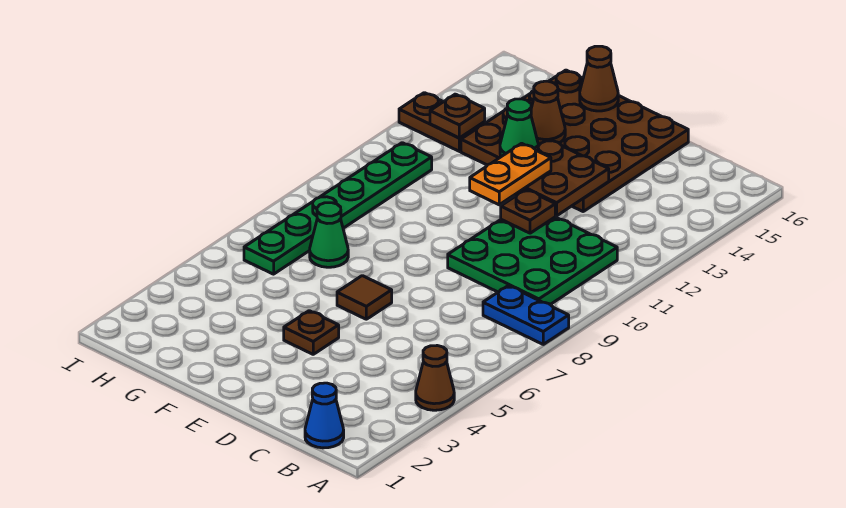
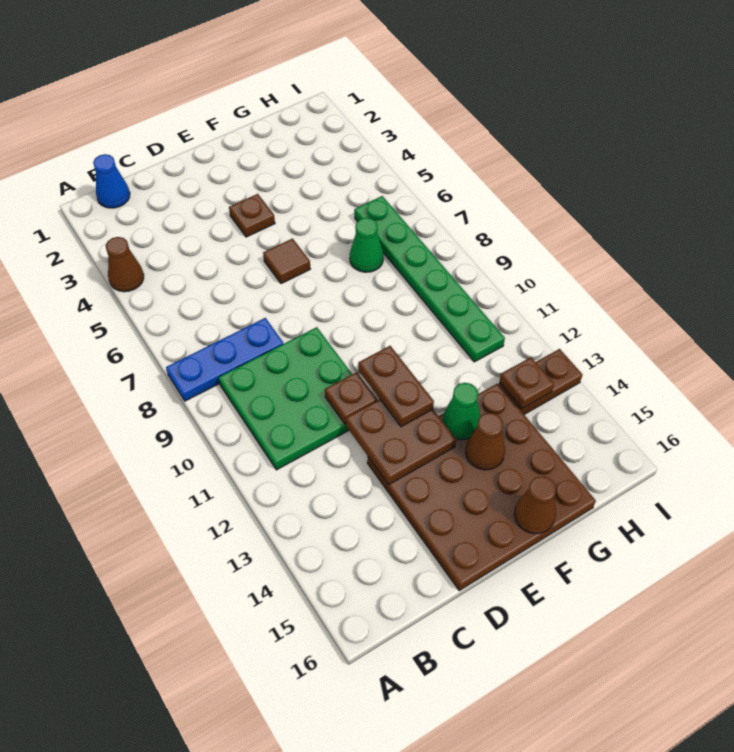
blue plate A8:B8 level 1 -> blue plate A8:C8 level 1
orange plate E11:E12 level 3 -> brown plate E11:E12 level 3

